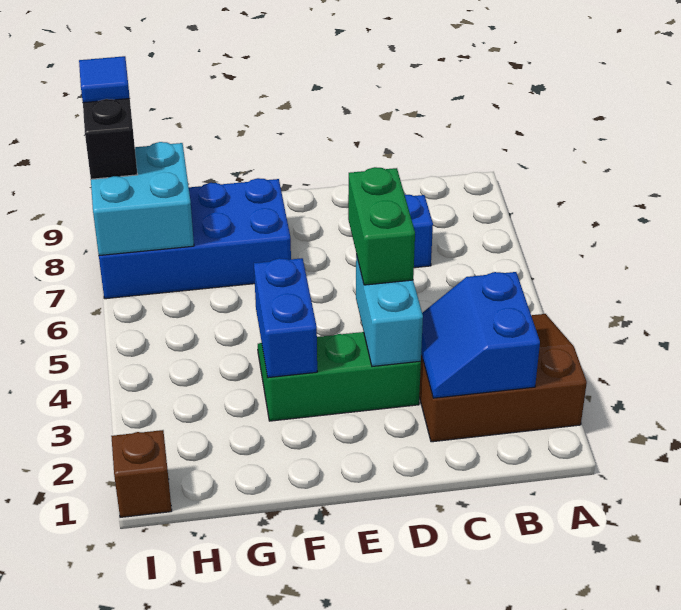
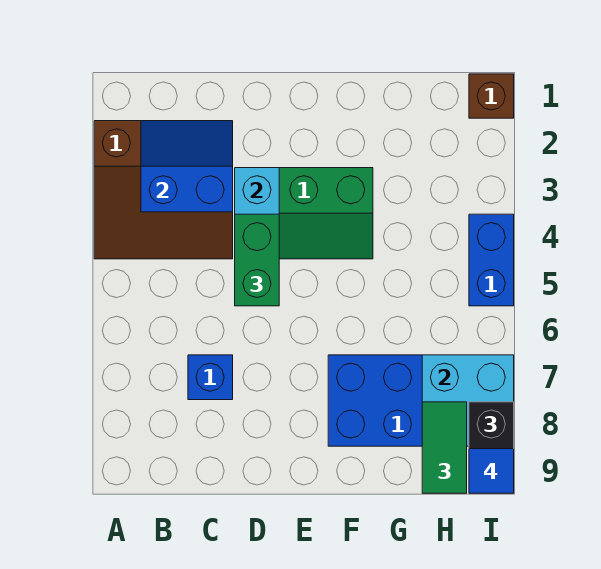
blue slope B2:C3 level 2 top B -> blue slope B2:C3 level 2 top 3
blue brick F3:F4 level 2 -> blue brick I4:I5 level 1
none -> green tile H8:H9 level 3

